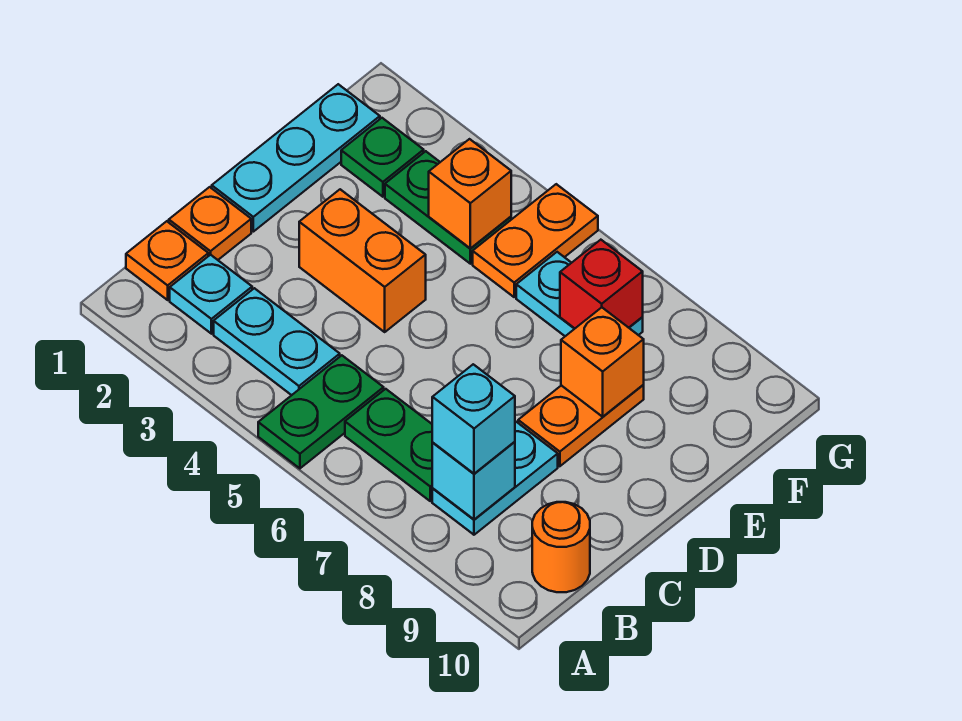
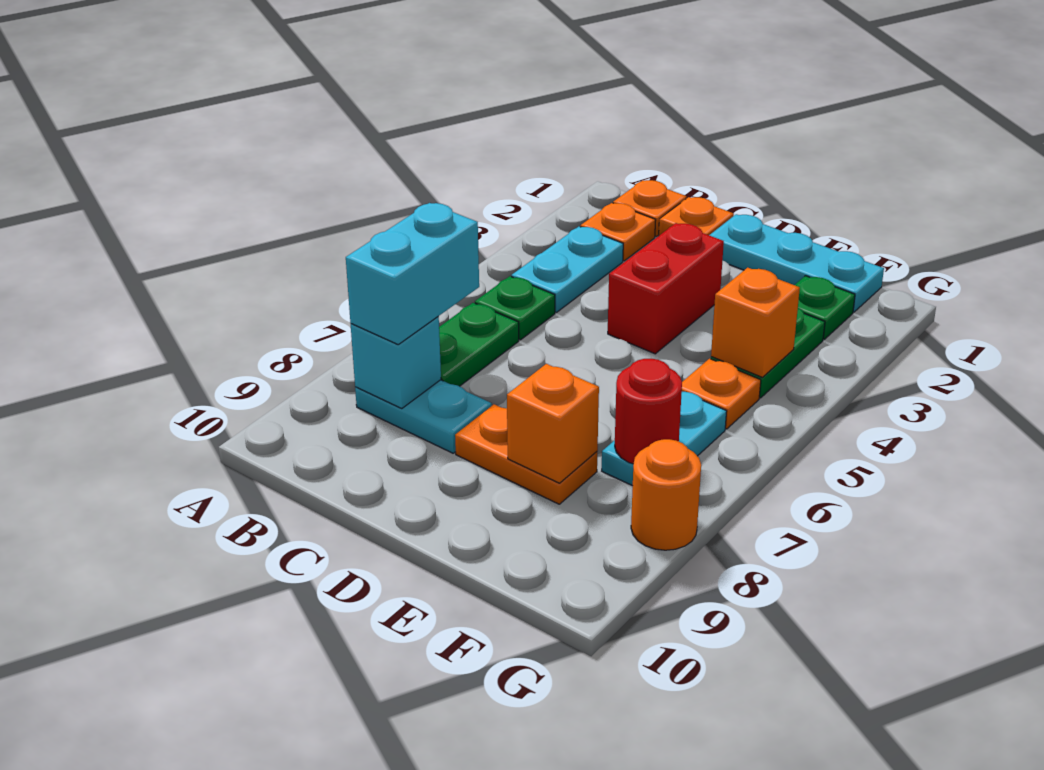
green plate A5:B5 level 1 -> green plate B5 level 1
cyan plate B2 level 1 -> orange plate B2 level 1
cyan brick B8 level 3 -> cyan brick B7:B8 level 3
orange round brick B10 level 1 -> orange round brick G8 level 1
orange brick D3:D4 level 1 -> red brick D3:D4 level 1
orange plate F5:G5 level 1 -> orange plate F5 level 1
red brick F7 level 2 -> red round brick F7 level 2

